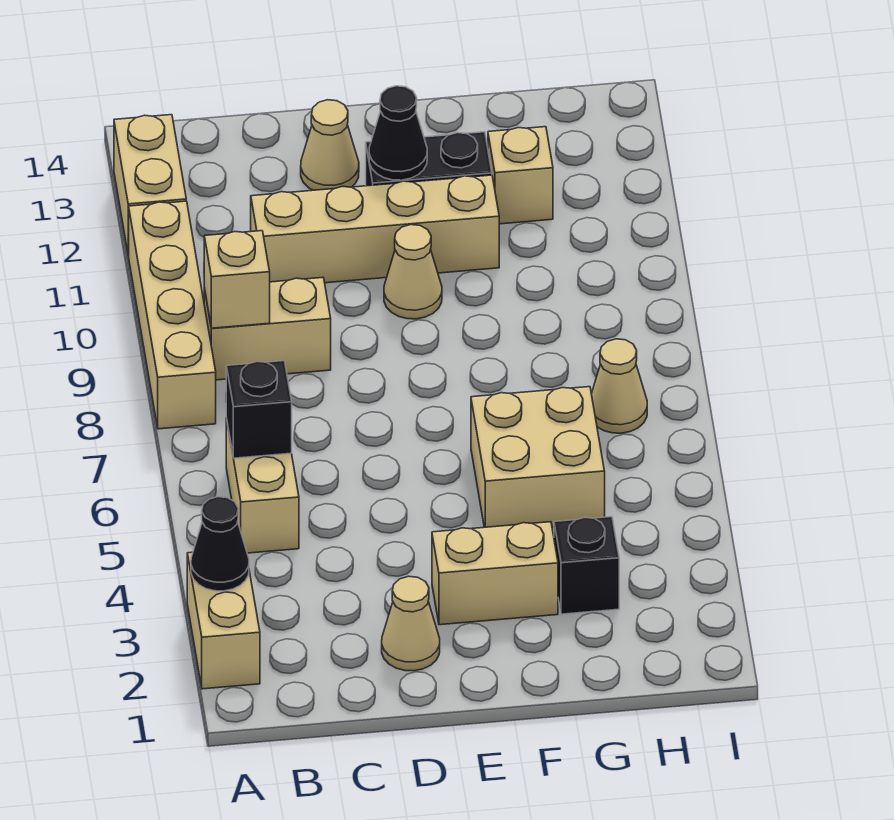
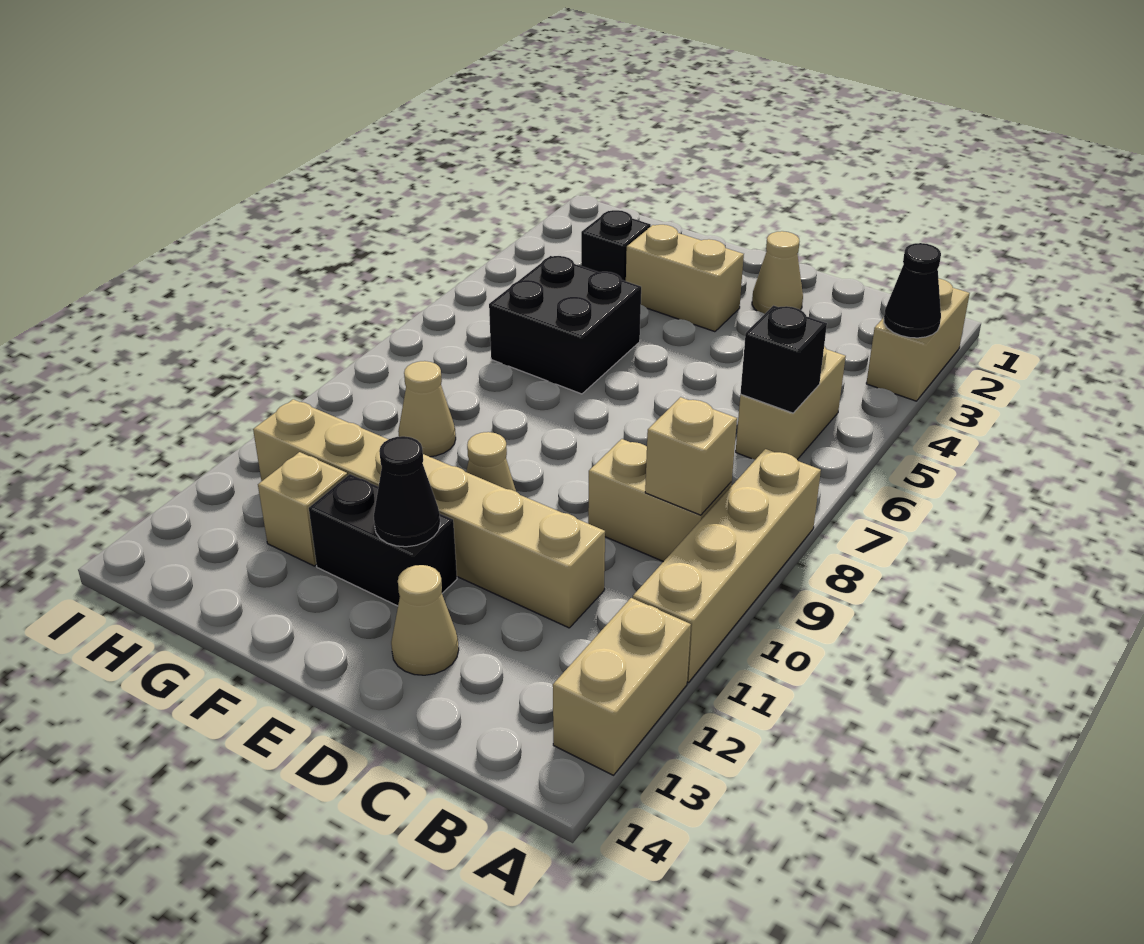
tan brick C11:F11 level 1 -> tan brick C11:H11 level 1
tan brick F5:G6 level 1 -> black brick F5:G6 level 1
tan cone H7 level 1 -> tan cone G9 level 1

